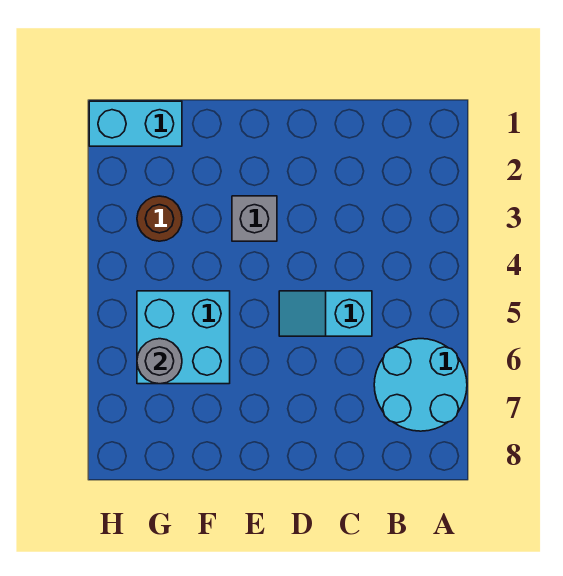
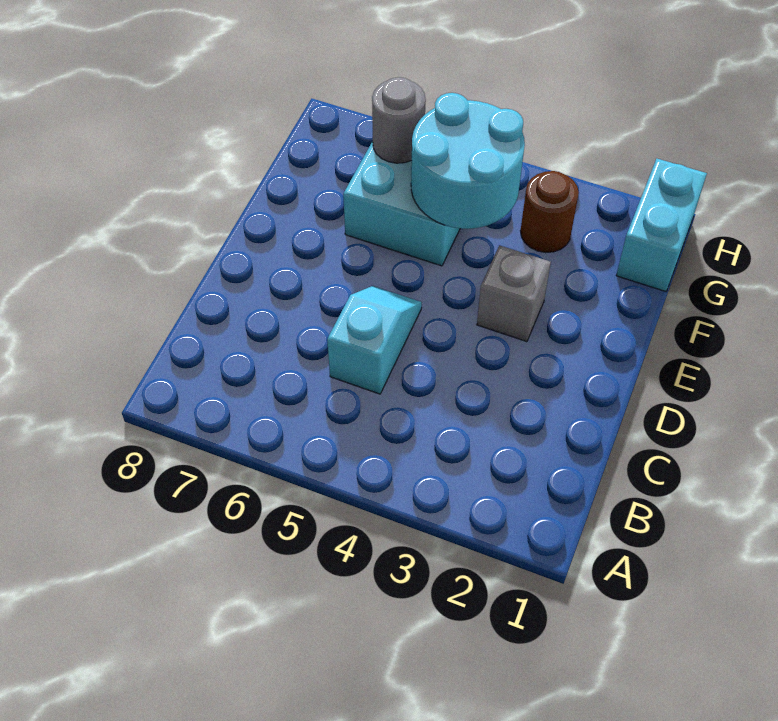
cyan round brick A6:B7 level 1 -> cyan round brick F4:G5 level 2

